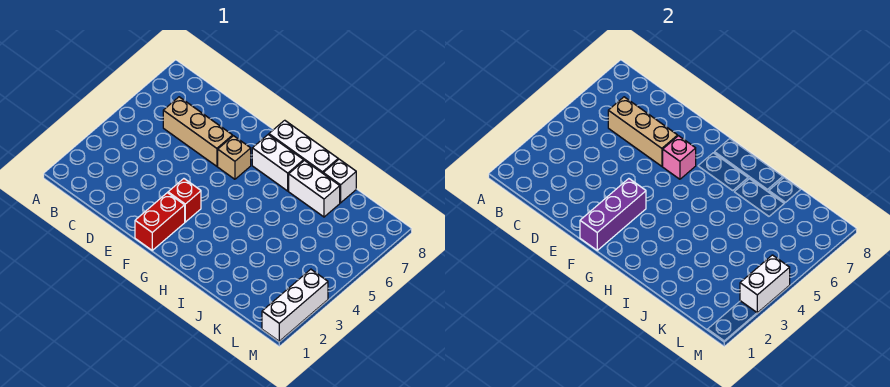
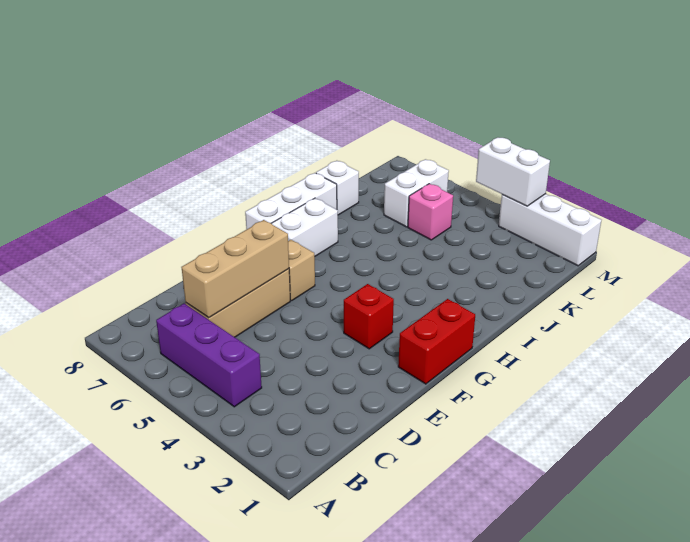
red brick F1:F2 level 1 -> red brick F1:G1 level 1
purple brick F1:F3 level 2 -> purple brick B4:B6 level 1
pink brick F6 level 2 -> pink brick K5 level 1
white brick I7:J7 level 1 -> white brick K6:L6 level 1

